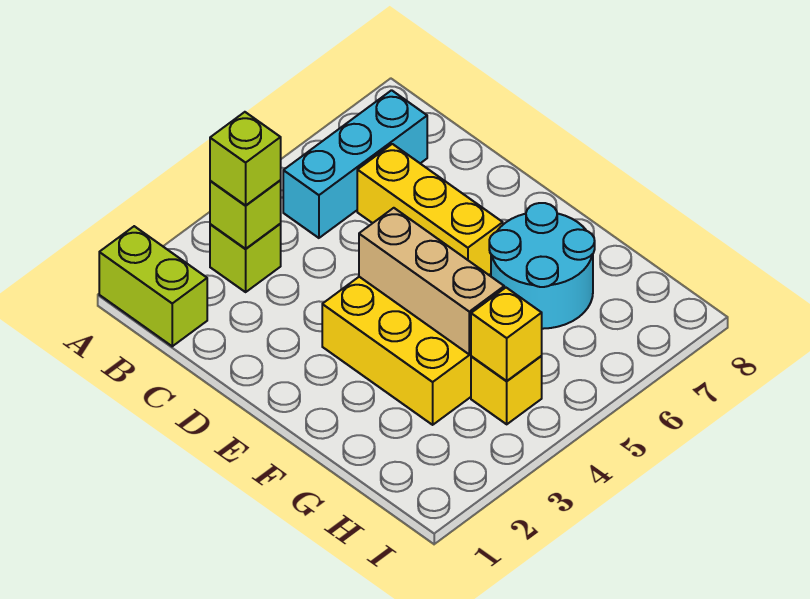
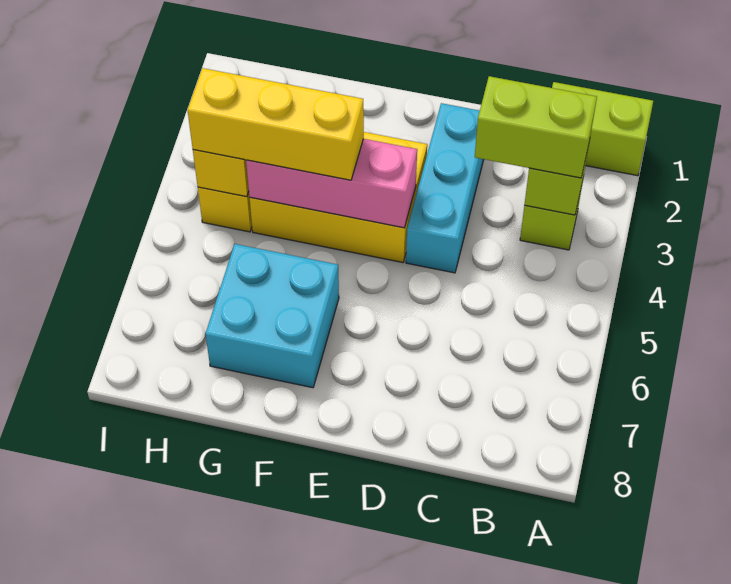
lime brick B3 level 3 -> lime brick B3:C3 level 3
cyan brick B5:B7 level 1 -> cyan brick D2:D4 level 1
yellow brick C6:E6 level 1 -> yellow brick F4:H4 level 3
tan brick E4:G4 level 2 -> pink brick E4:G4 level 2
cyan round brick F6:G7 level 1 -> cyan brick F6:G7 level 1

